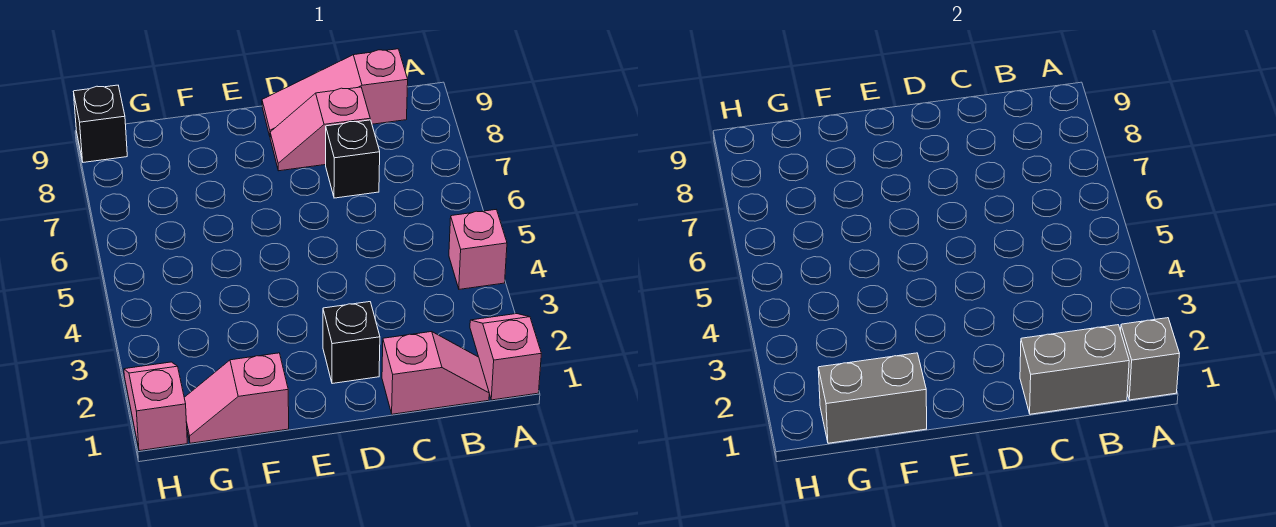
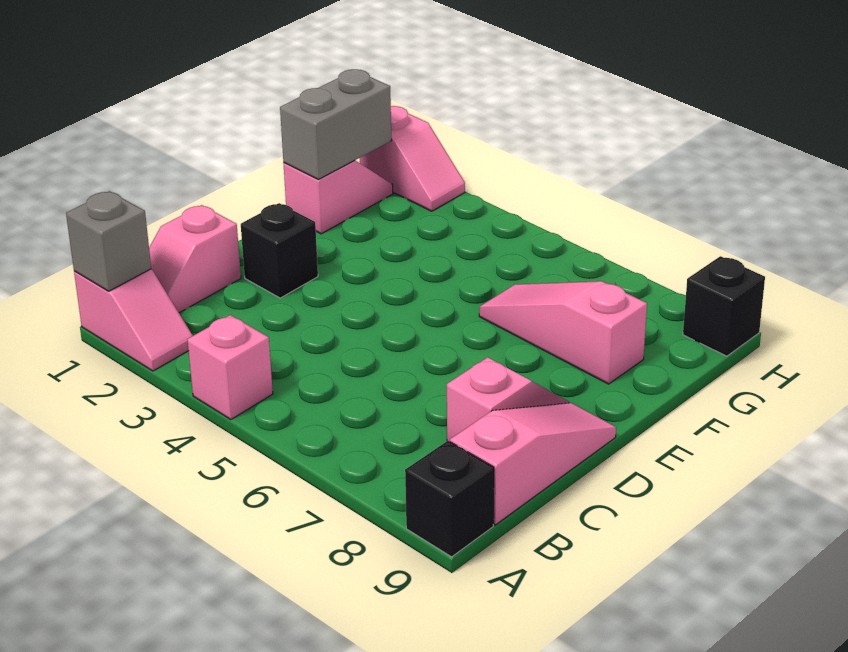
grey brick B1:C1 level 2 -> none
black brick C7 level 1 -> black brick A9 level 1
none -> pink slope F6:F8 level 1 top 8

